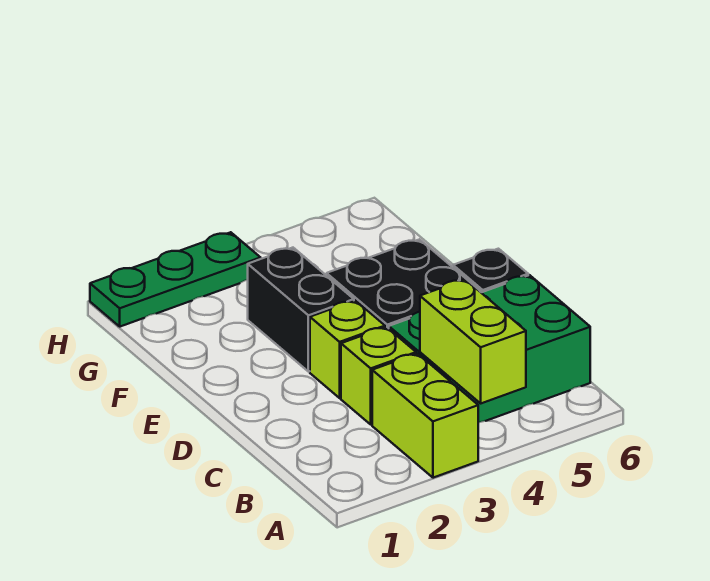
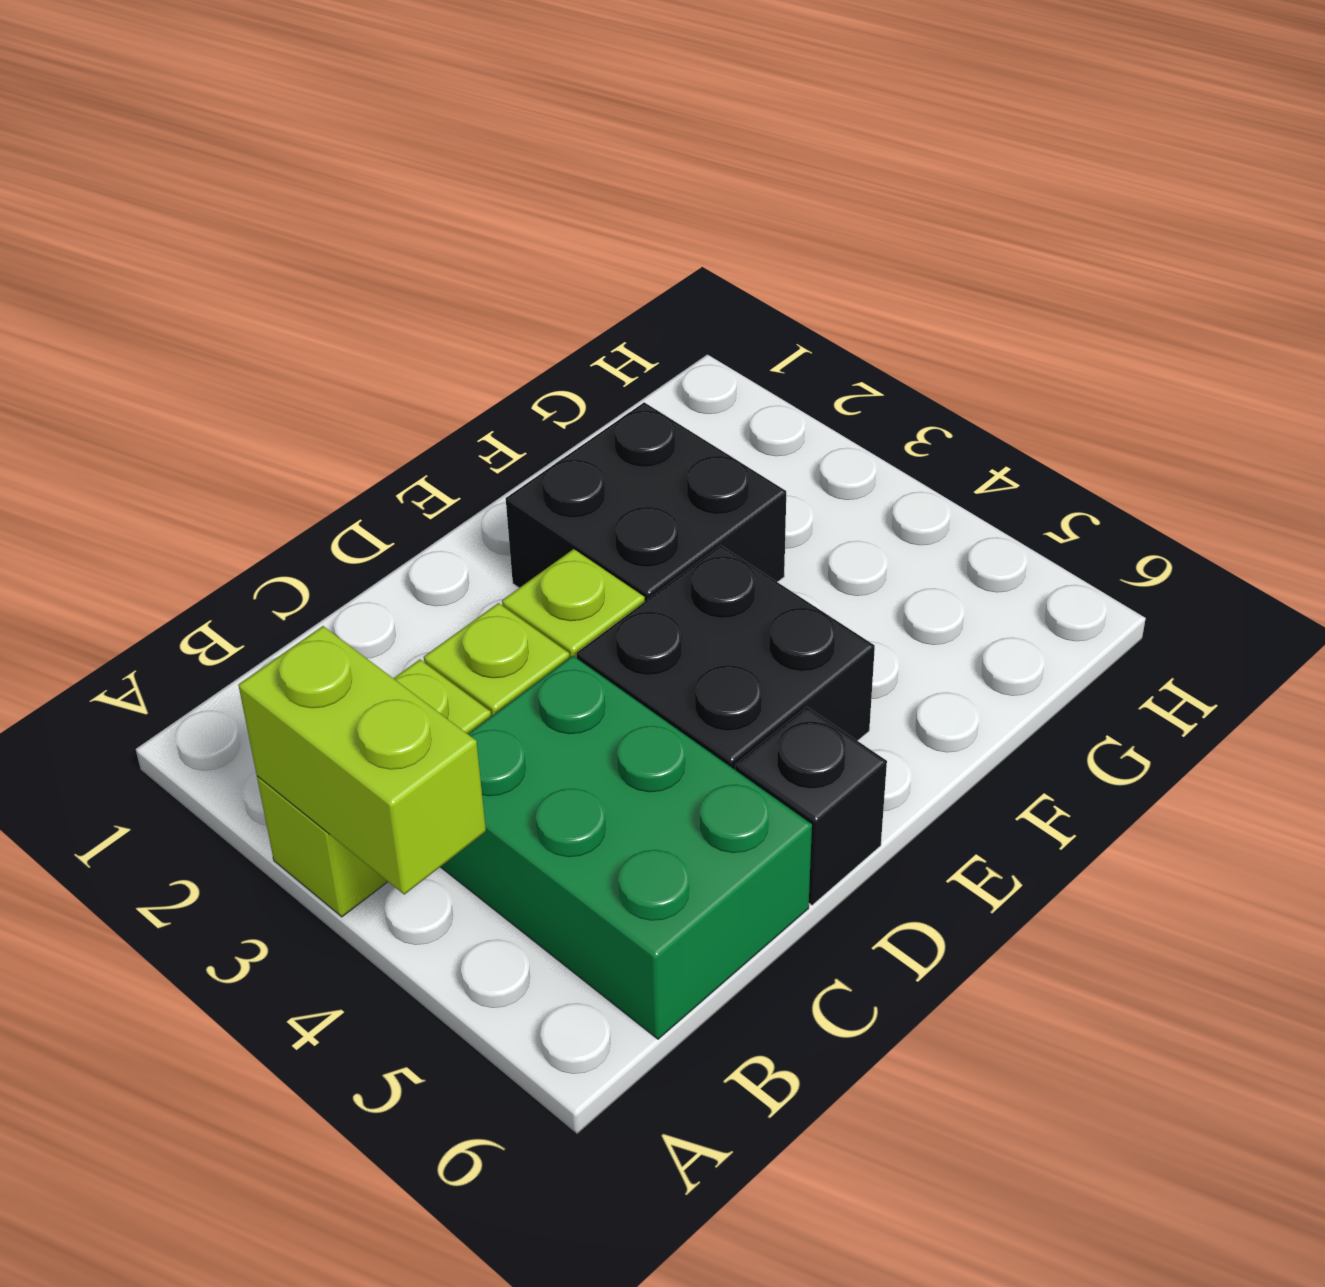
lime brick A4:B4 level 2 -> lime brick A3:A4 level 2
black brick E3:F3 level 1 -> black brick E2:F3 level 1
green plate H1:H3 level 1 -> none

